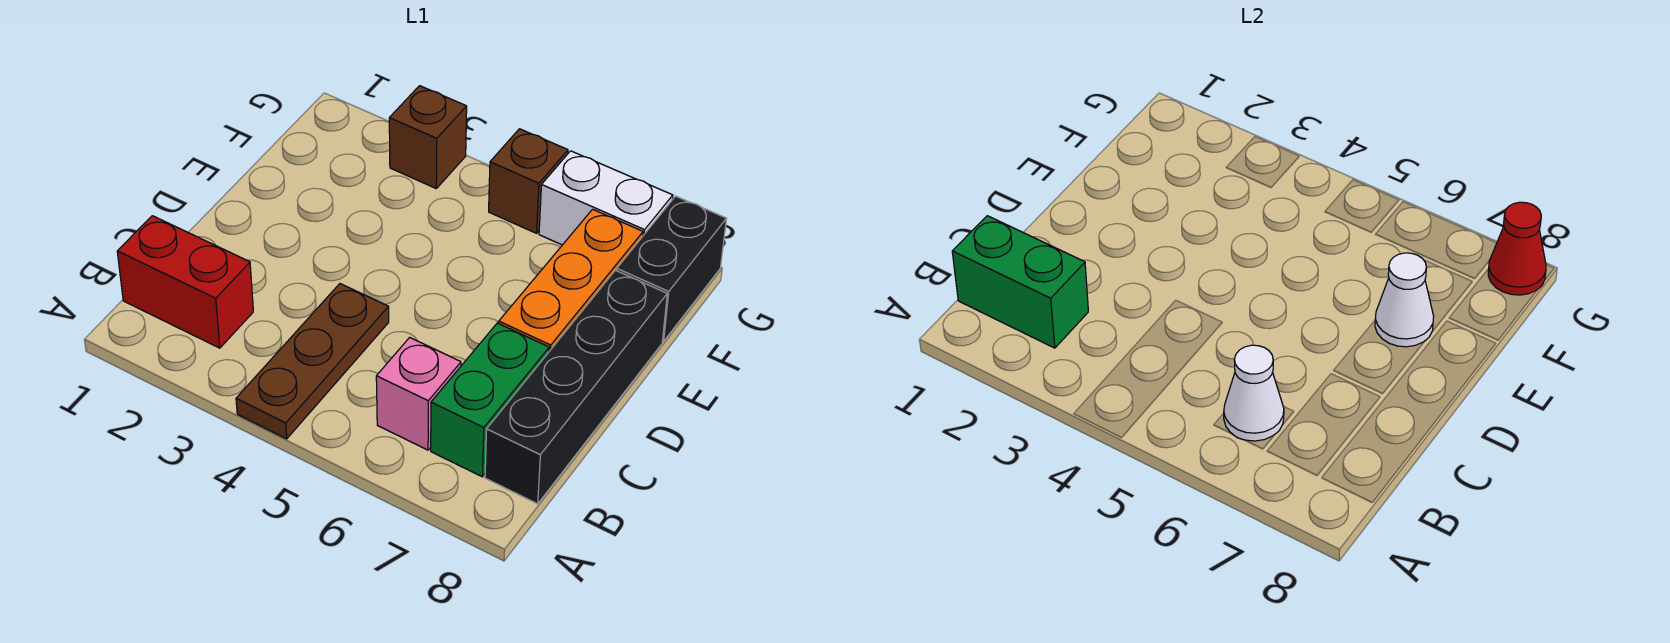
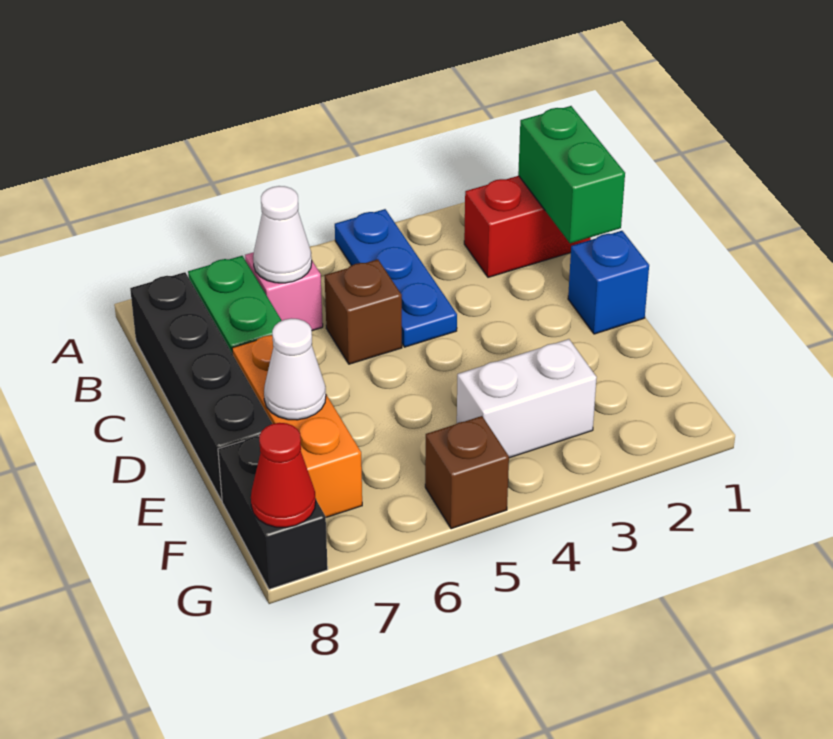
brown plate A4:C4 level 1 -> blue plate A4:C4 level 1
green brick B1:B2 level 2 -> green brick B1:C1 level 2
none -> blue brick D1 level 1
brown brick G3 level 1 -> brown brick C5 level 1
white brick G6:G7 level 1 -> white brick F3:F4 level 1

